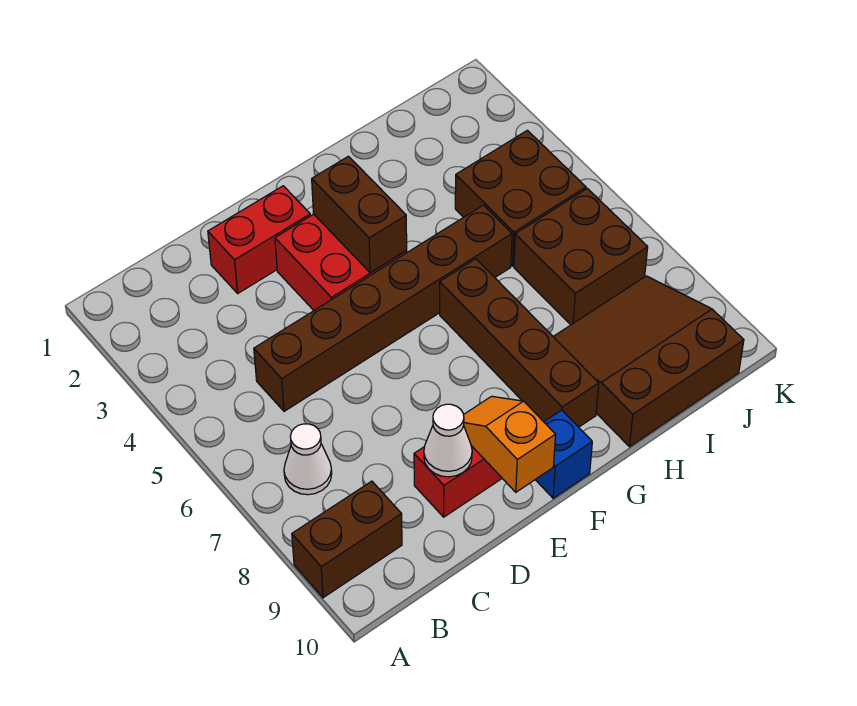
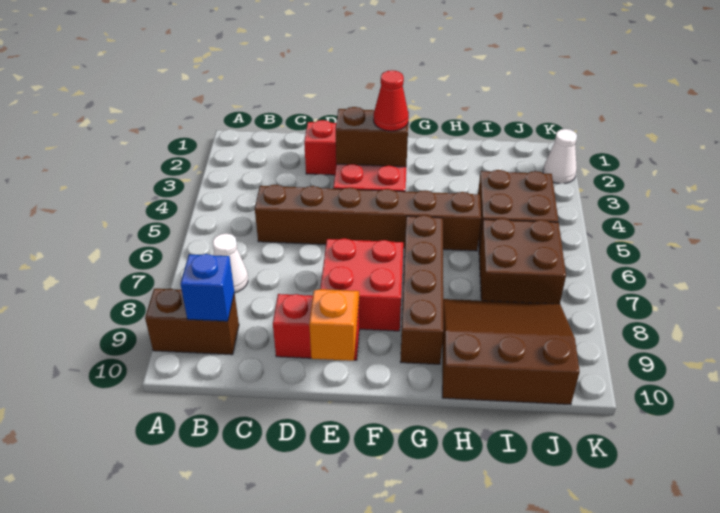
white cone D9 level 2 -> white cone K2 level 1
none -> red brick E7:F8 level 1
brown brick F3:F4 level 2 -> brown brick E3:F3 level 2
none -> red cone F3 level 3
blue brick F10 level 1 -> blue brick B9 level 2

